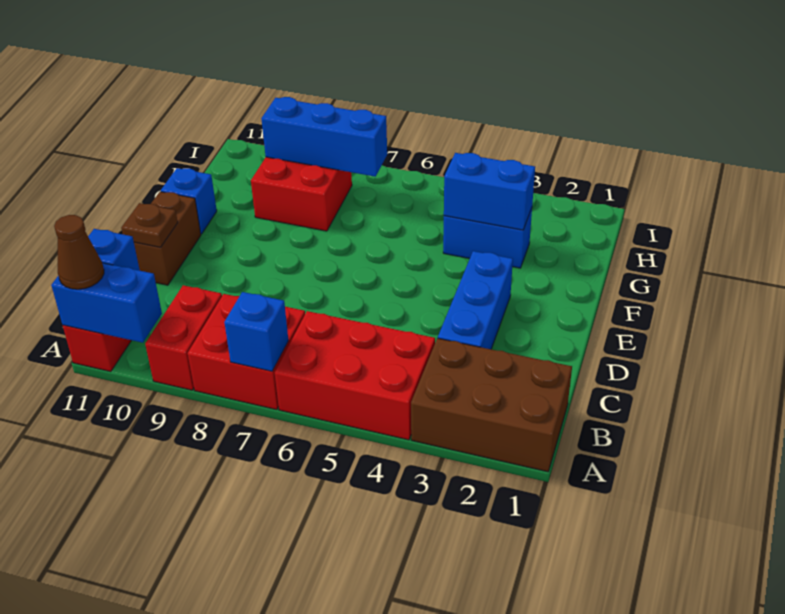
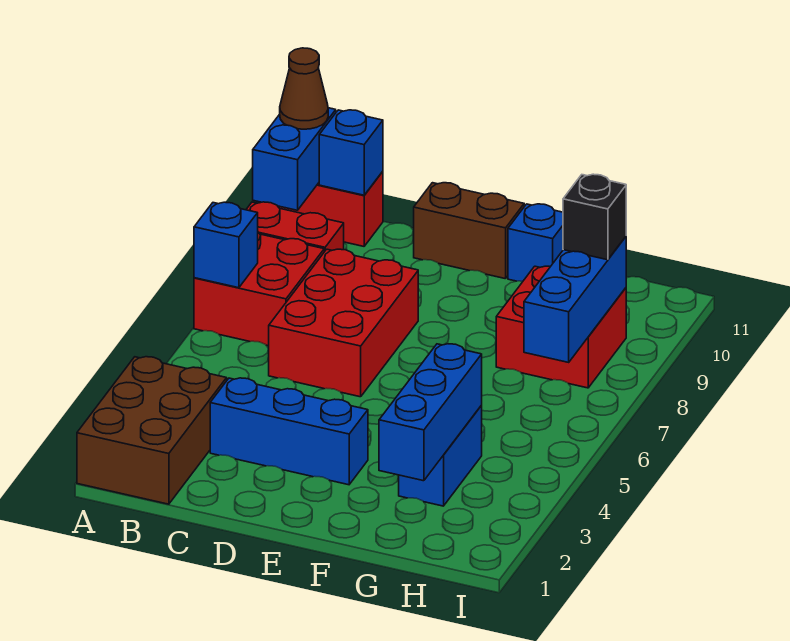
red brick A4:B6 level 1 -> red brick C6:D8 level 1
brown plate D11 level 2 -> none
blue brick G3:G4 level 2 -> blue brick G2:G4 level 2
none -> black brick H9 level 3

